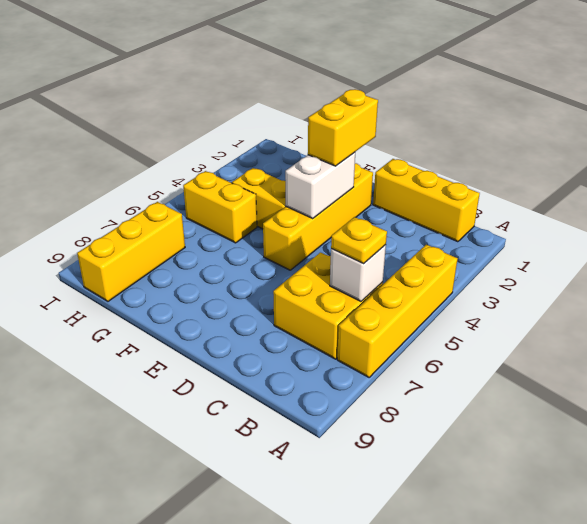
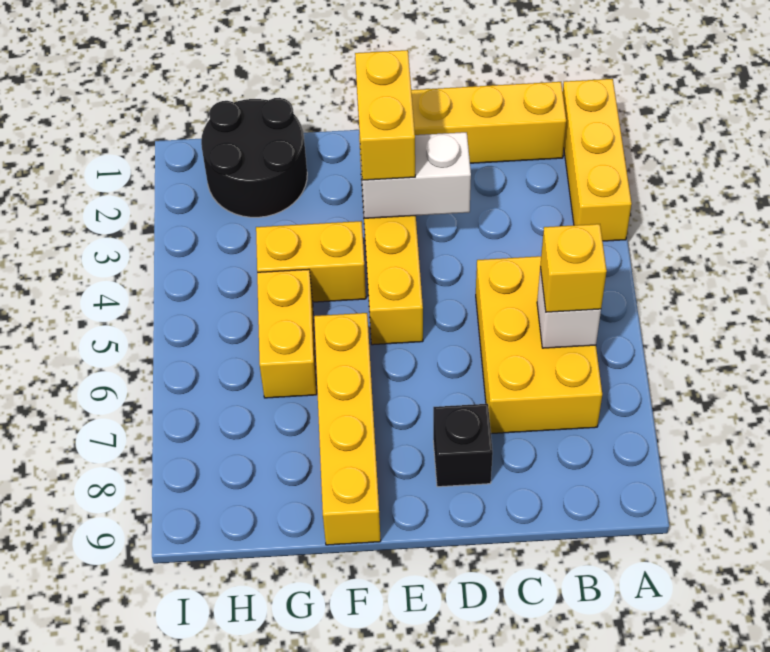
yellow brick A4:A7 level 1 -> yellow brick F6:F9 level 1
yellow brick B6:C7 level 1 -> yellow brick B5:C7 level 1
yellow plate B6 level 3 -> yellow brick B6 level 3
none -> black brick D8 level 1
white brick E3:E4 level 2 -> white brick D3:E3 level 2
none -> black round brick G1:H2 level 1
yellow brick G5:H5 level 1 -> yellow brick G5:G6 level 1
yellow brick H7:H9 level 1 -> yellow brick A1:A3 level 1

